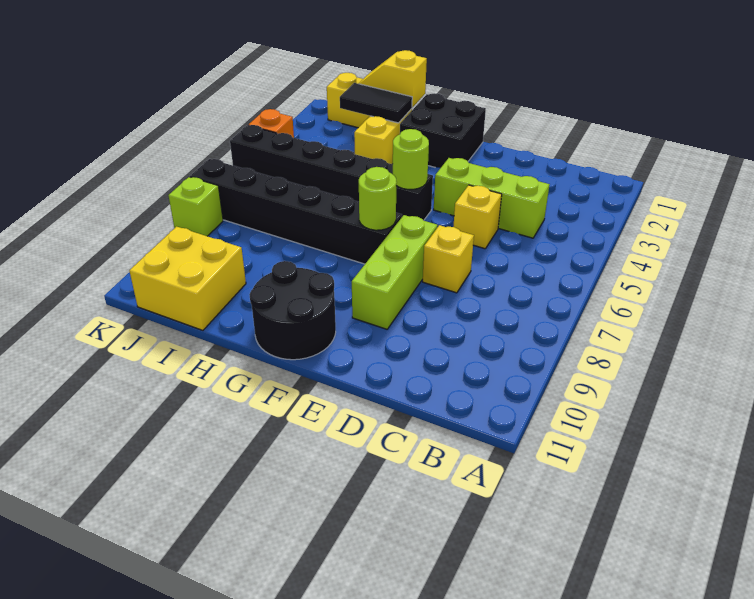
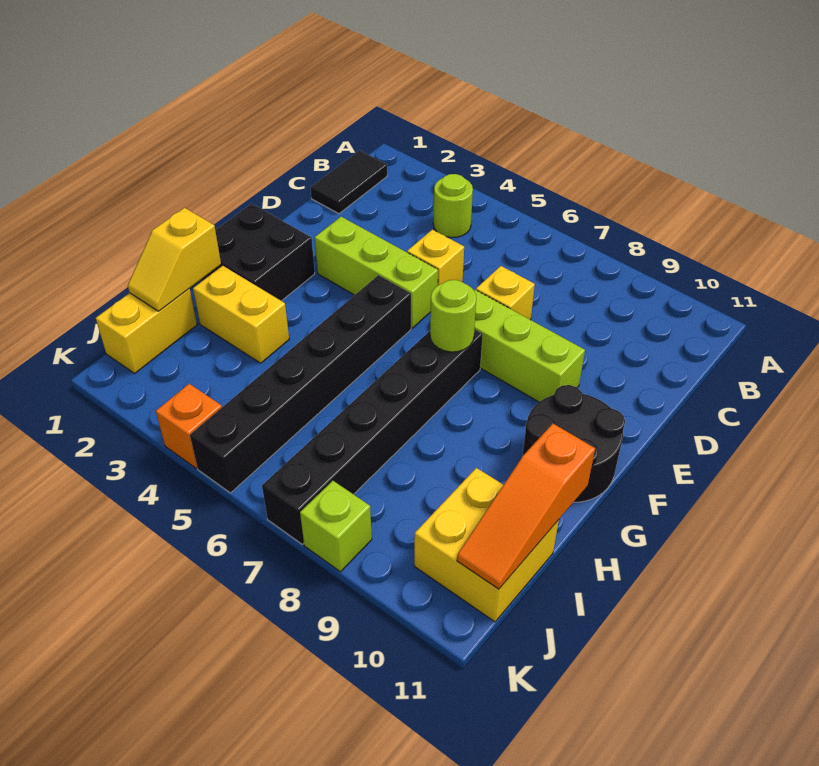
lime brick C4:E4 level 1 -> lime brick E3:E5 level 1
lime round brick F5 level 2 -> lime round brick B4 level 1
black tile H2:I2 level 2 -> black tile B1:C1 level 1
none -> orange slope H11:J11 level 2 top H

